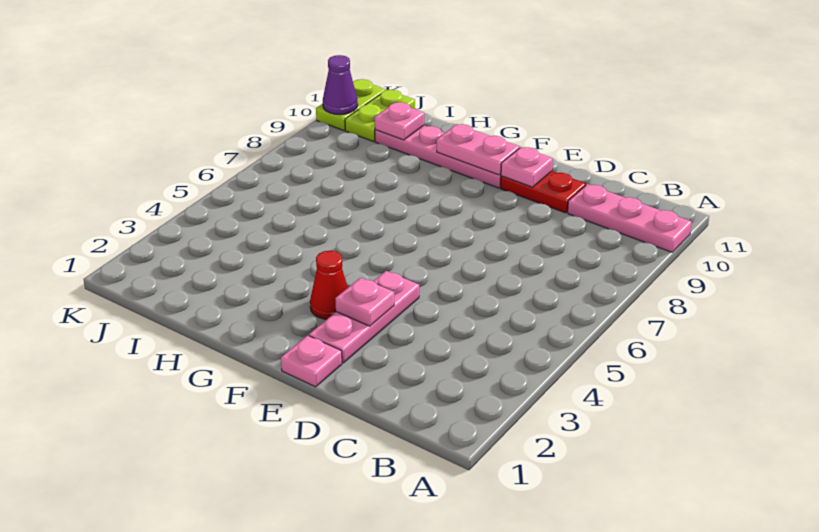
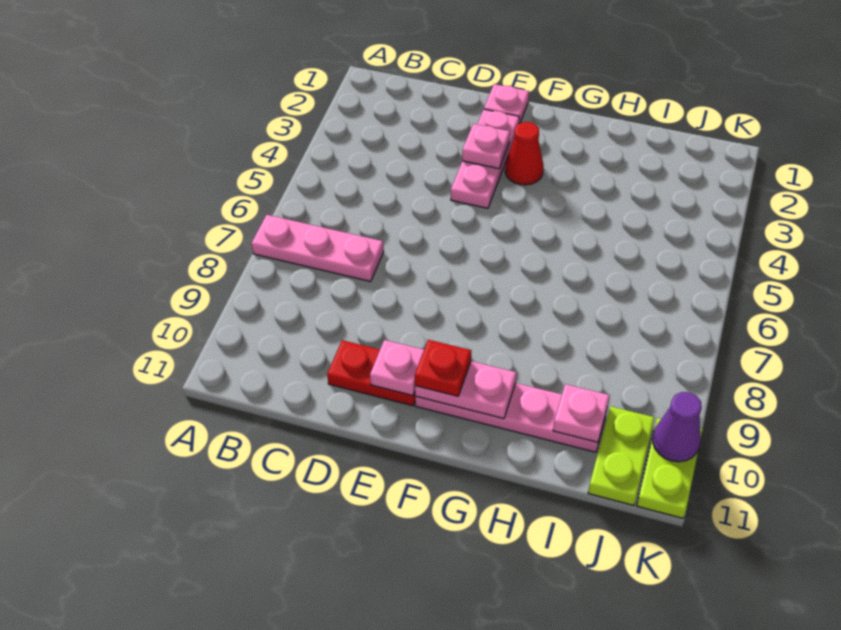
pink plate A10:C10 level 1 -> pink plate A7:C7 level 1
none -> red plate F10 level 3

